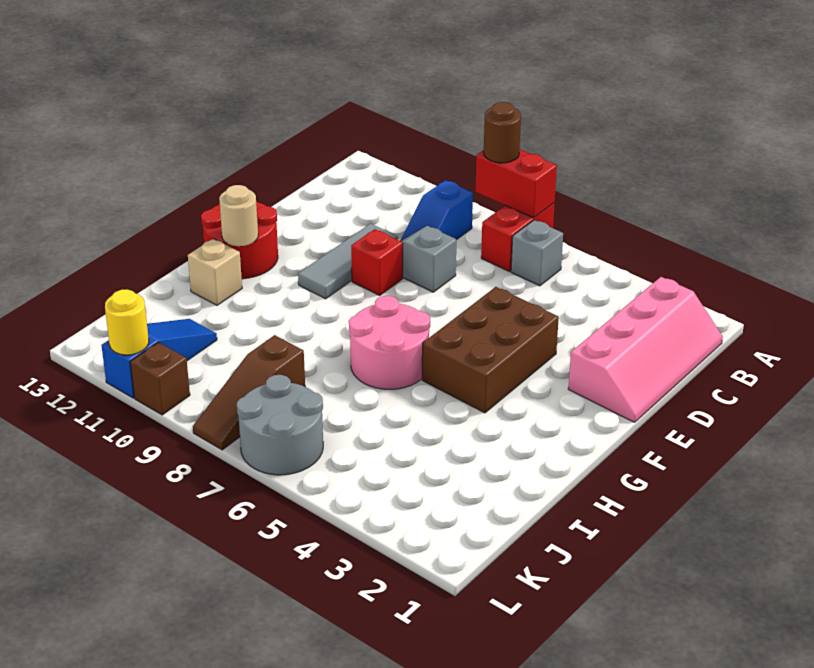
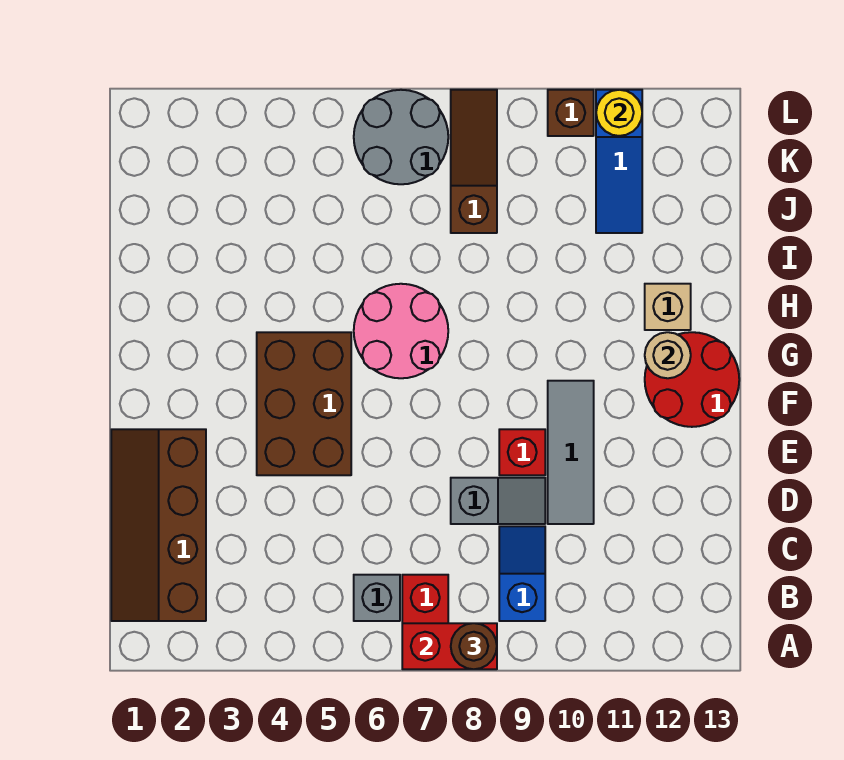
pink slope B1:E2 level 1 top 2 -> brown slope B1:E2 level 1 top 2

